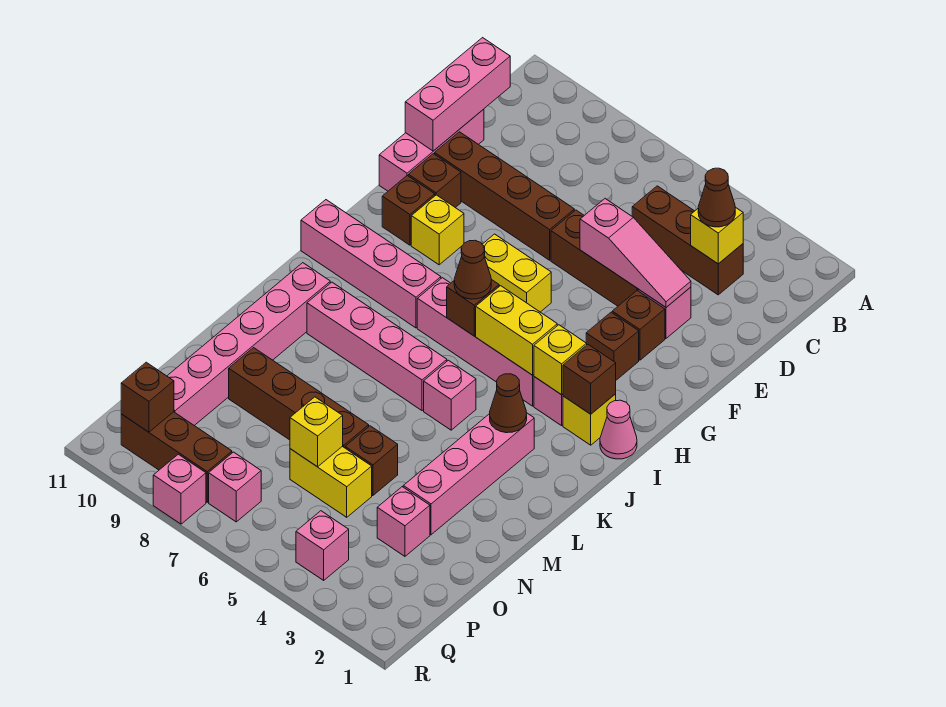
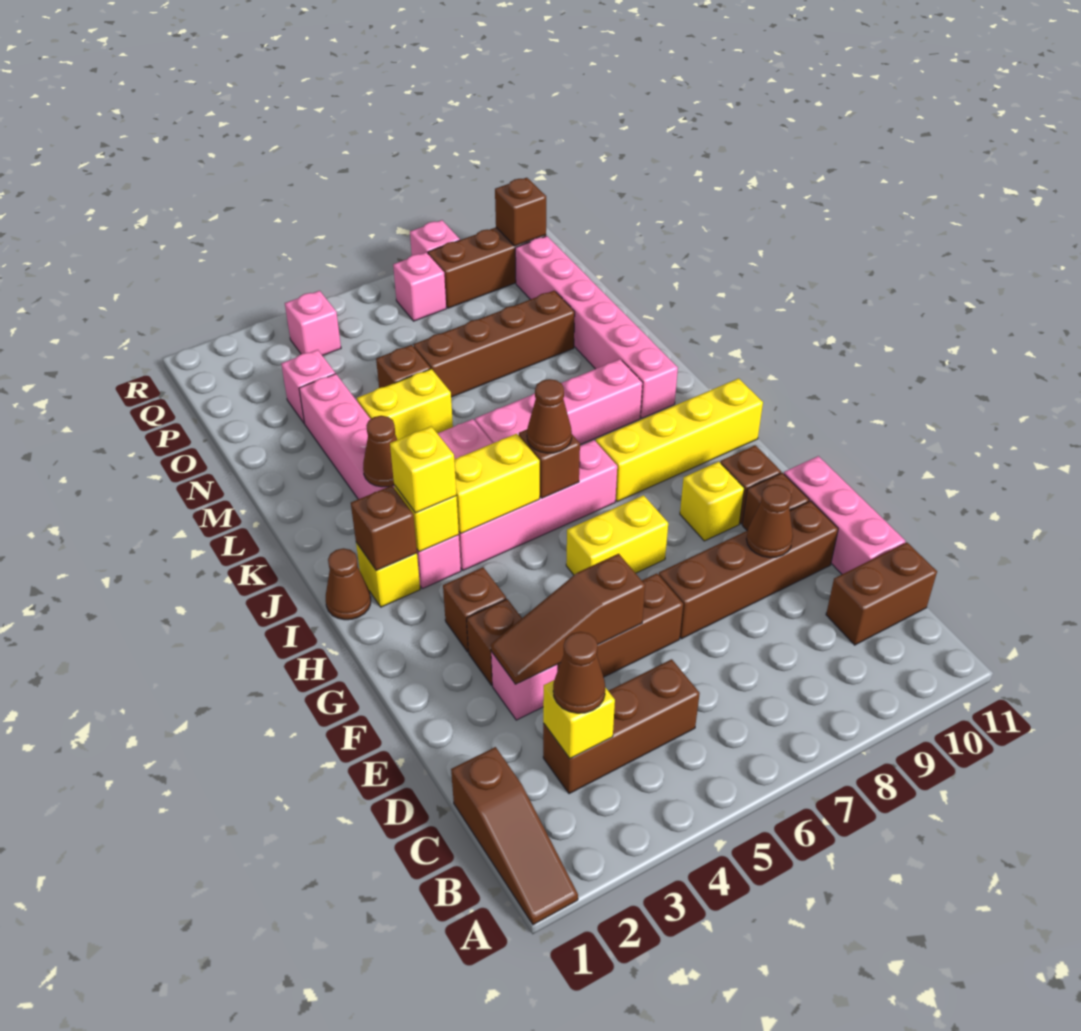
none -> brown slope A1:C1 level 1 top C
none -> brown brick C10:C11 level 1
pink brick C11:E11 level 2 -> none
pink slope E3:E5 level 2 top 5 -> brown slope E3:E5 level 2 top 5
none -> brown cone E9 level 2
pink cone I1 level 1 -> brown cone I1 level 1
pink brick I8:I11 level 1 -> yellow brick I8:I11 level 1
yellow brick O5:O6 level 1 -> yellow brick M4:M5 level 1
yellow brick O6 level 2 -> yellow brick I3 level 3

